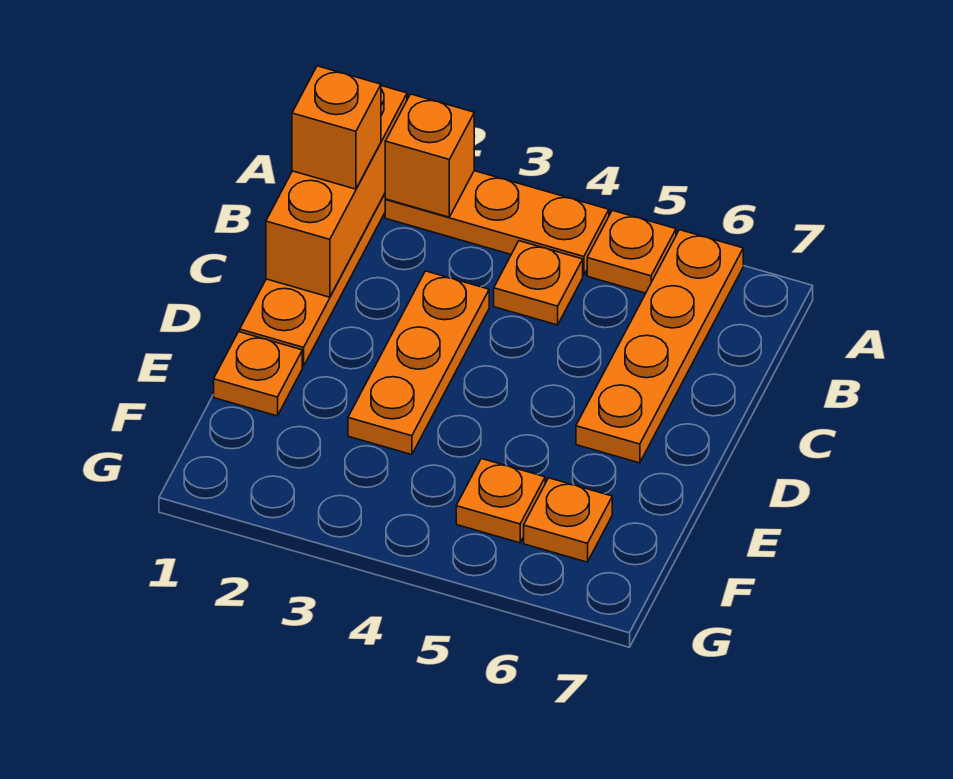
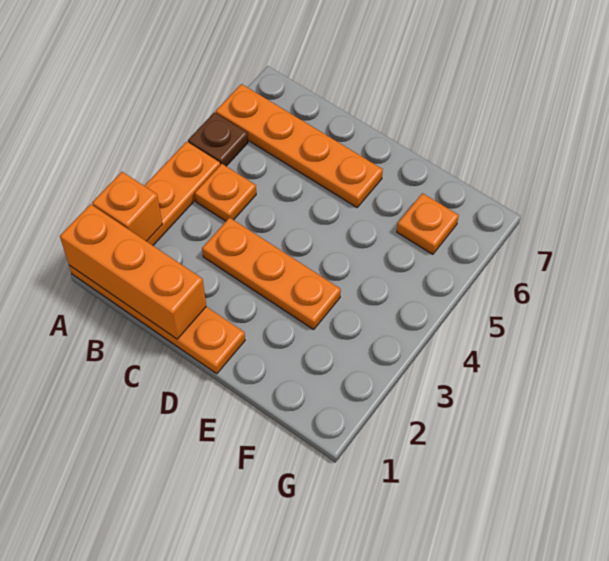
orange plate A5 level 1 -> brown plate A5 level 1
orange brick B1 level 3 -> none
orange plate E1 level 1 -> none
orange plate F5 level 1 -> none

